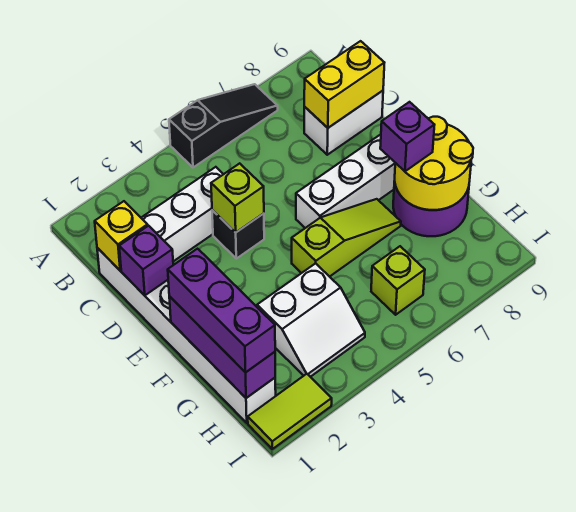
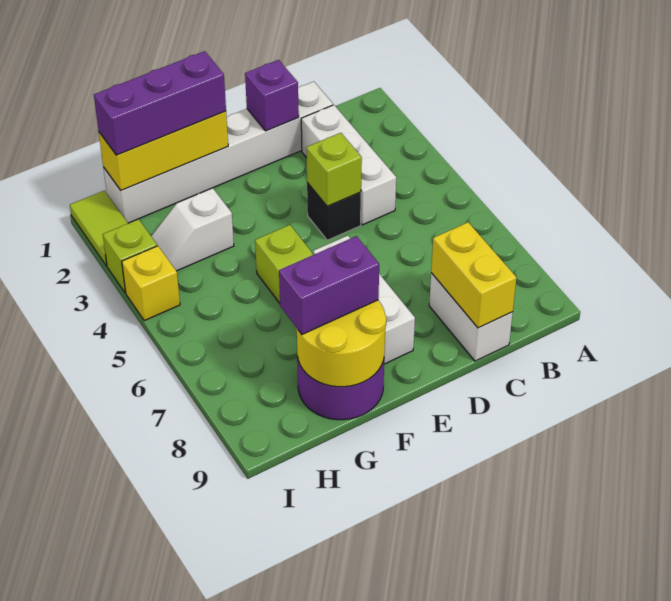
black slope A5:A7 level 1 top 5 -> none
yellow brick C1 level 2 -> yellow brick I4 level 1
purple brick F1:H1 level 2 -> yellow brick F1:H1 level 2
purple brick F8 level 3 -> purple brick F8:G8 level 3
white slope G3:H4 level 1 top G -> white slope G3:H3 level 1 top G
lime brick H6 level 1 -> lime brick I3 level 1

